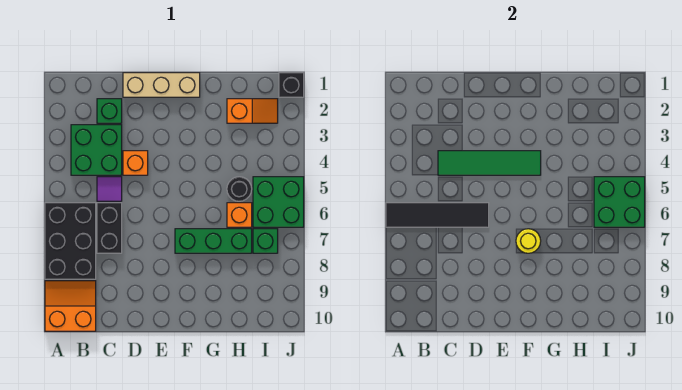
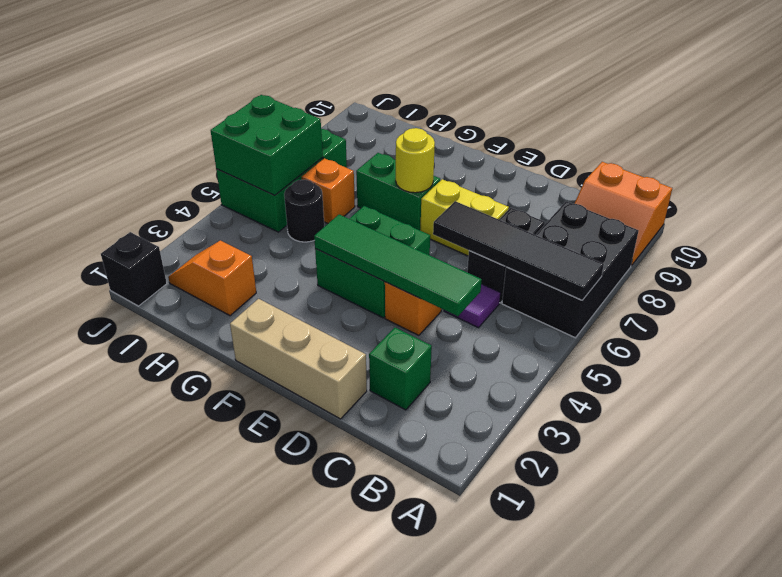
green brick B3:C4 level 1 -> green brick E4:F5 level 1
none -> yellow brick D7:E7 level 1
green brick F7:H7 level 1 -> green brick F7:G7 level 1

